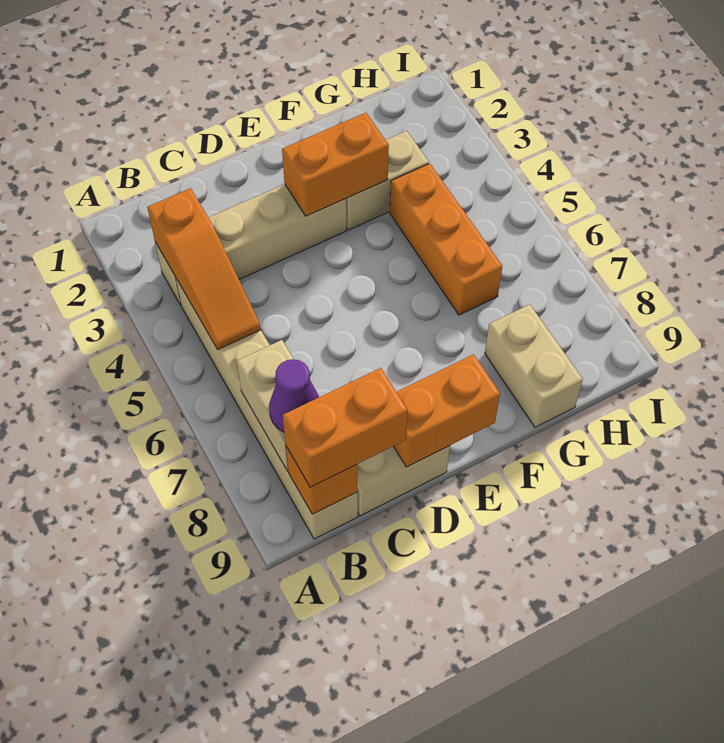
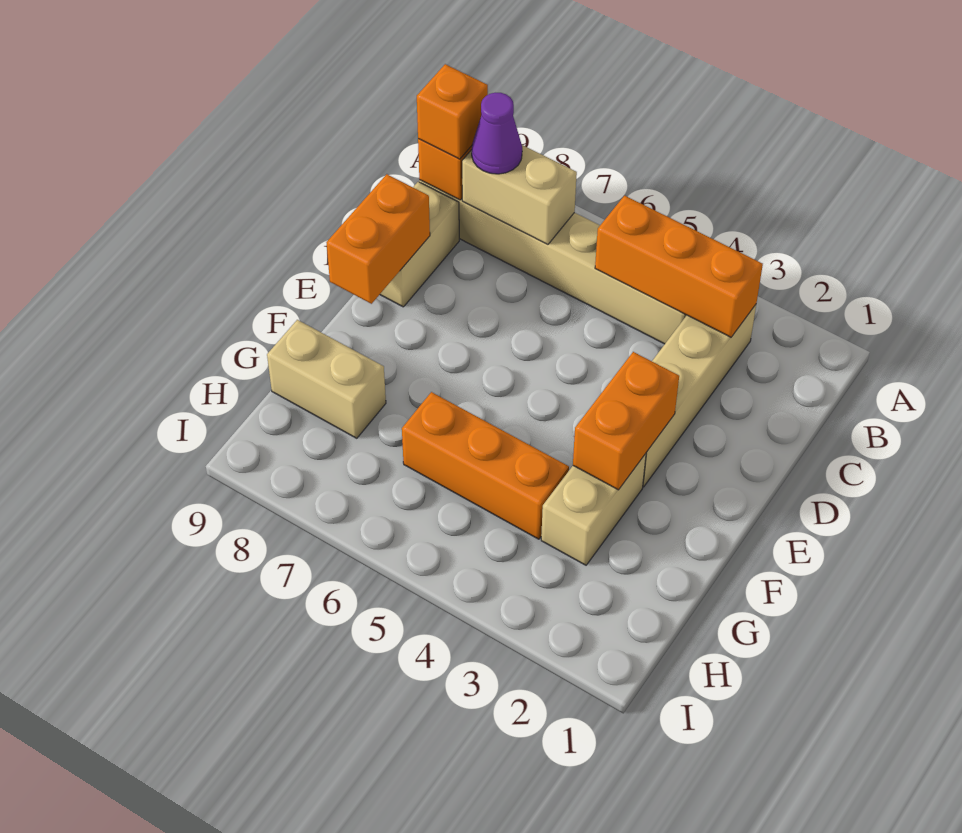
orange slope B3:B5 level 2 top 3 -> orange brick B3:B5 level 2
orange brick B9:C9 level 3 -> orange brick B9 level 3

